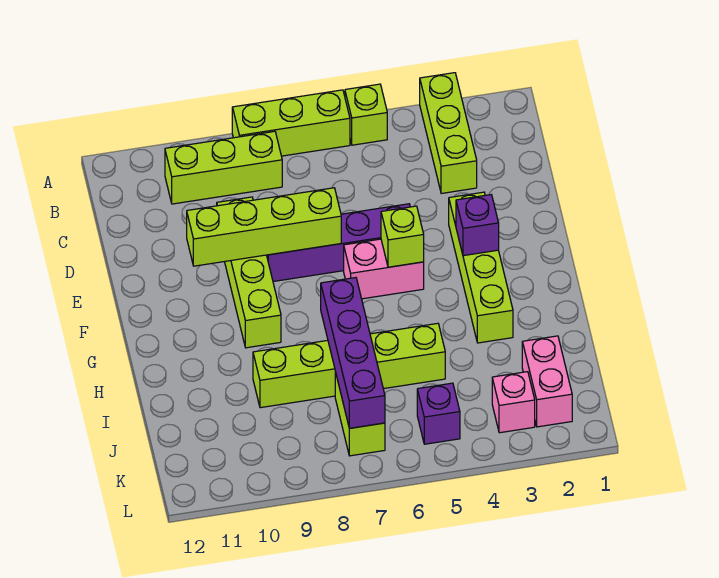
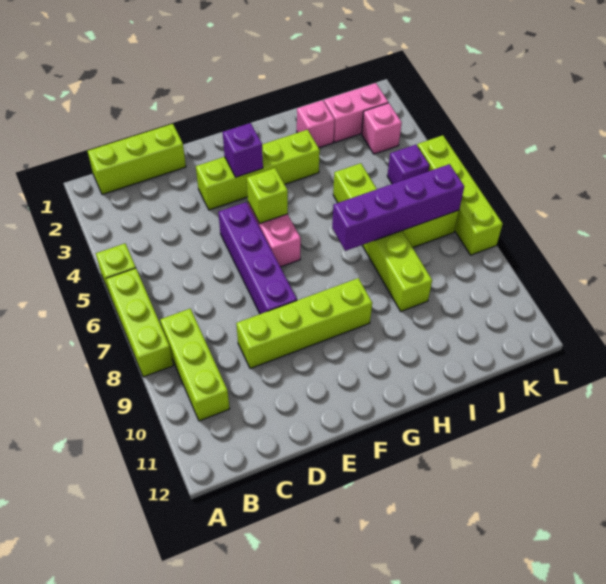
lime brick A3:C3 level 1 -> lime brick B1:D1 level 1
lime brick E7:E10 level 2 -> lime brick L5:L8 level 1
none -> pink brick I2 level 1

